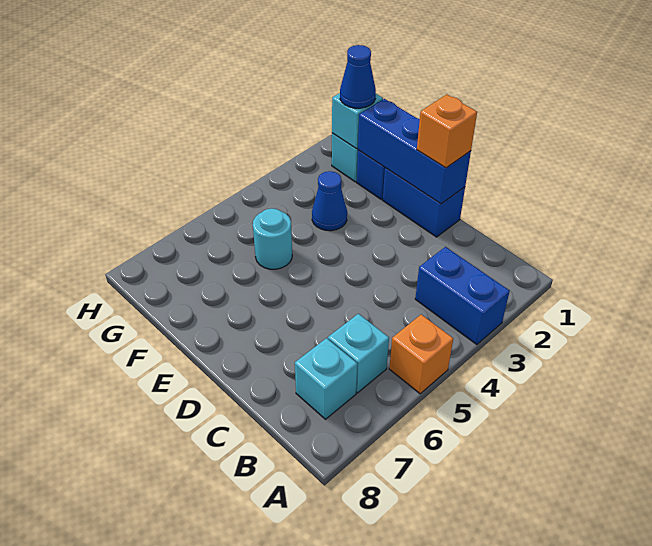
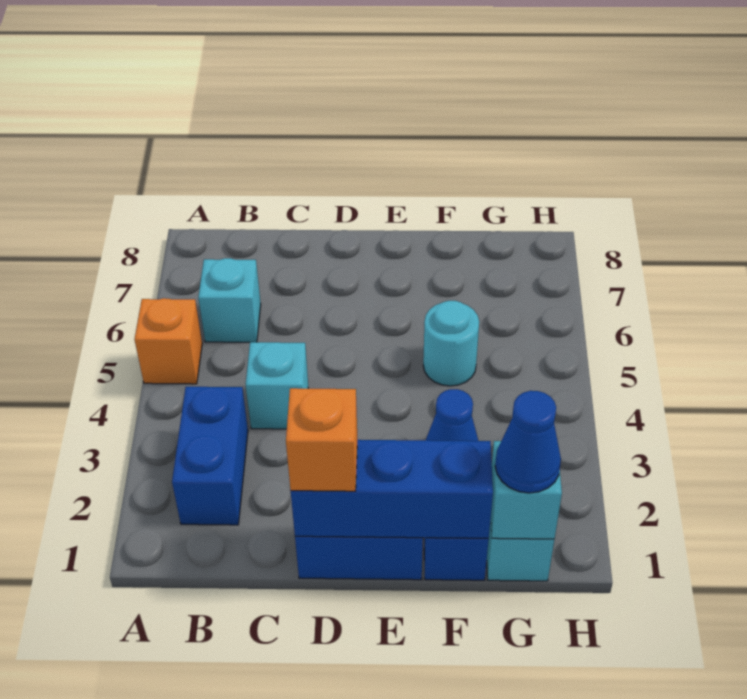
blue brick A3:B3 level 1 -> blue brick B2:B3 level 1
cyan brick B7 level 1 -> cyan brick C4 level 1

